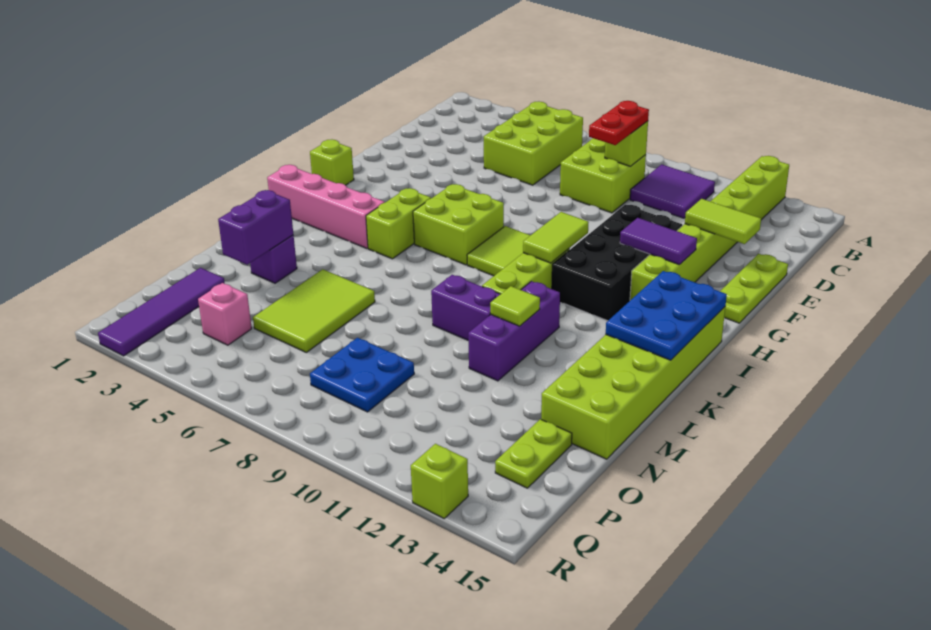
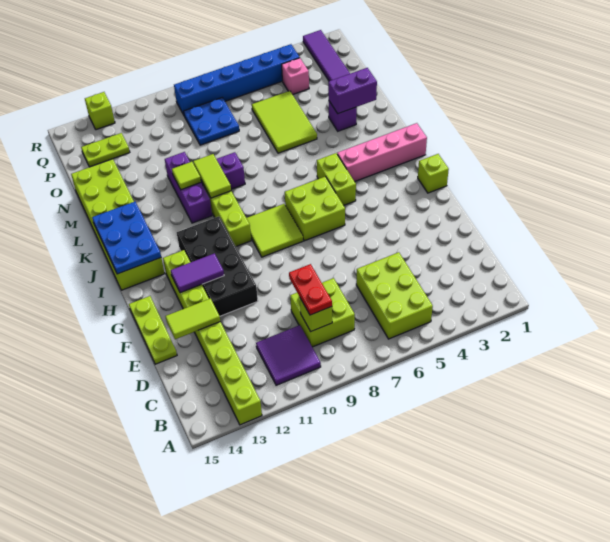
lime tile H10:I10 level 2 -> lime tile K10:L10 level 2
purple brick M3:N3 level 2 -> purple brick M2:M3 level 2
lime plate O14:P14 level 1 -> lime plate P13:P14 level 1
none -> blue brick Q4:Q9 level 1

